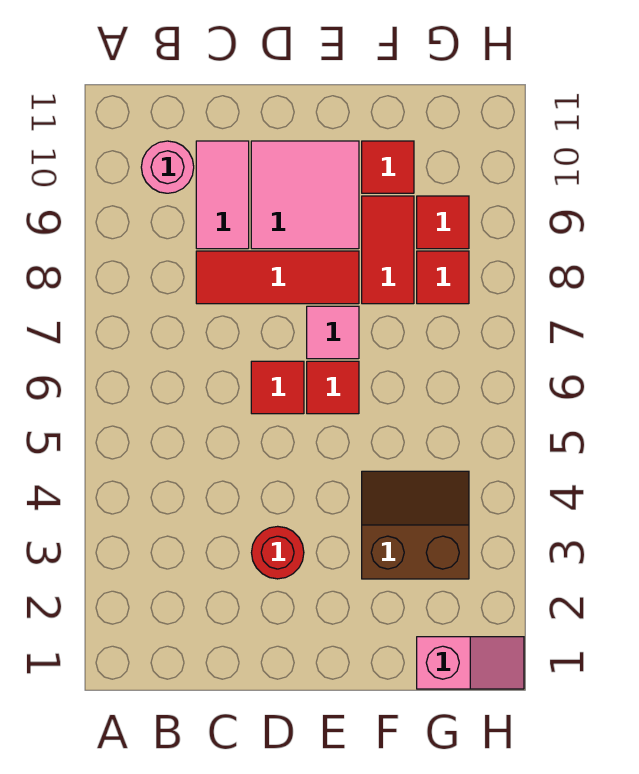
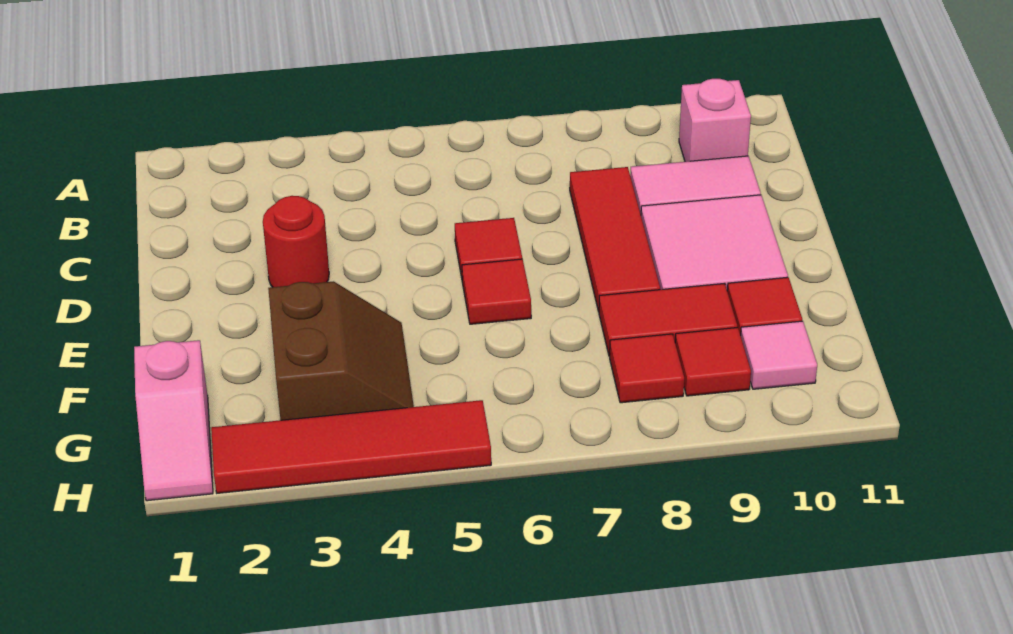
pink round brick B10 level 1 -> pink brick B10 level 1
pink tile E7 level 1 -> pink tile G10 level 1
none -> red tile H2:H5 level 1

